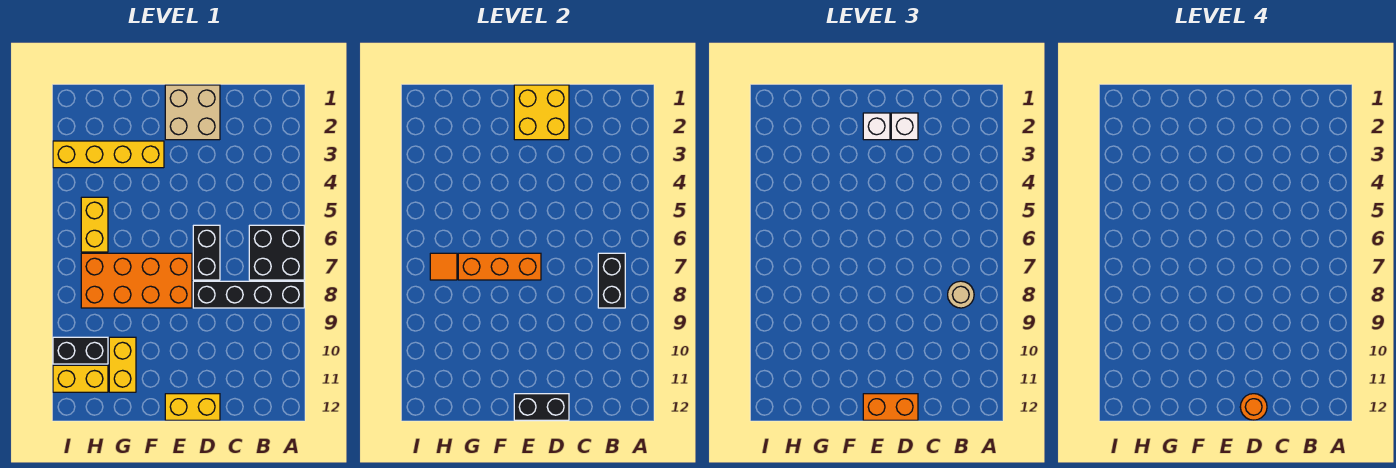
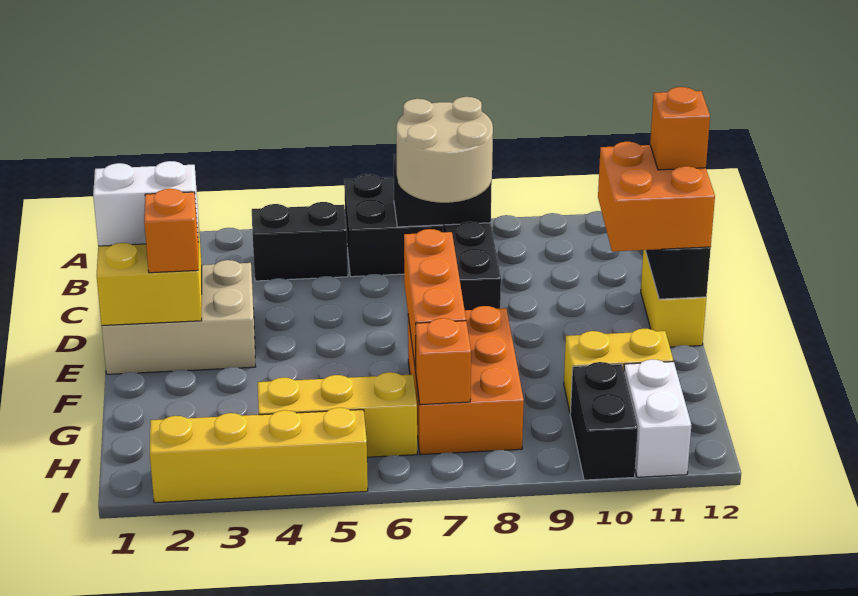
tan round brick B8 level 3 -> tan round brick B7:C8 level 3
tan brick D1:E2 level 1 -> tan brick D1:E3 level 1
white brick D2 level 3 -> white brick D1:D2 level 3
black brick D6:D7 level 1 -> black brick B4:B5 level 1
orange brick D12:E12 level 3 -> orange brick D11:E12 level 3
orange round brick D12 level 4 -> orange brick D12 level 4
white brick E2 level 3 -> orange brick E2 level 3
orange brick E7:H8 level 1 -> orange brick F7:H8 level 1
yellow brick F3:I3 level 1 -> yellow brick I2:I5 level 1
yellow brick H5:H6 level 1 -> yellow brick H4:H6 level 1
orange tile H7 level 2 -> orange brick H7 level 2
yellow brick H11:I11 level 1 -> white brick H11:I11 level 1

